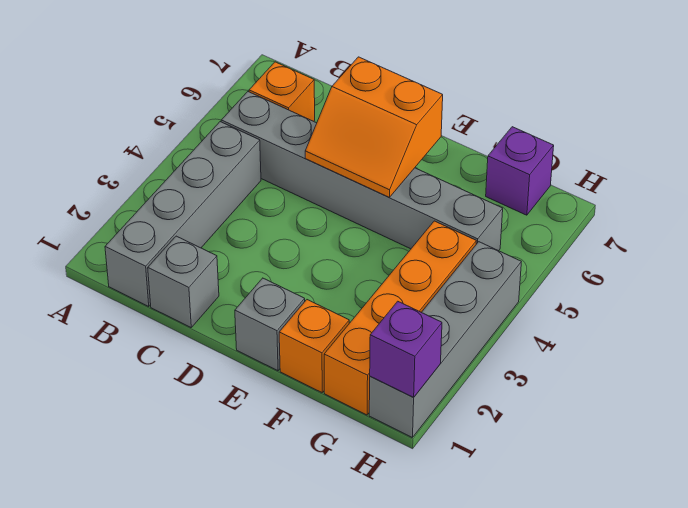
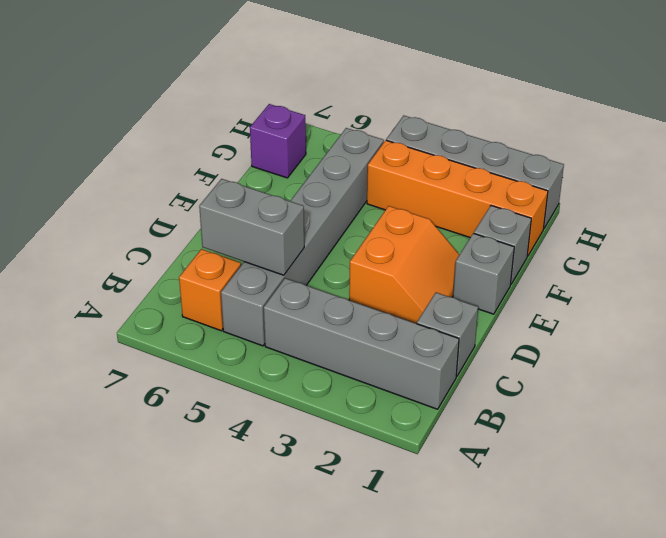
none -> grey brick C5:C6 level 2
orange slope D5:E6 level 2 top 6 -> orange slope D2:E3 level 1 top 3
orange brick F1 level 1 -> grey brick F1 level 1
purple brick H1 level 2 -> none

